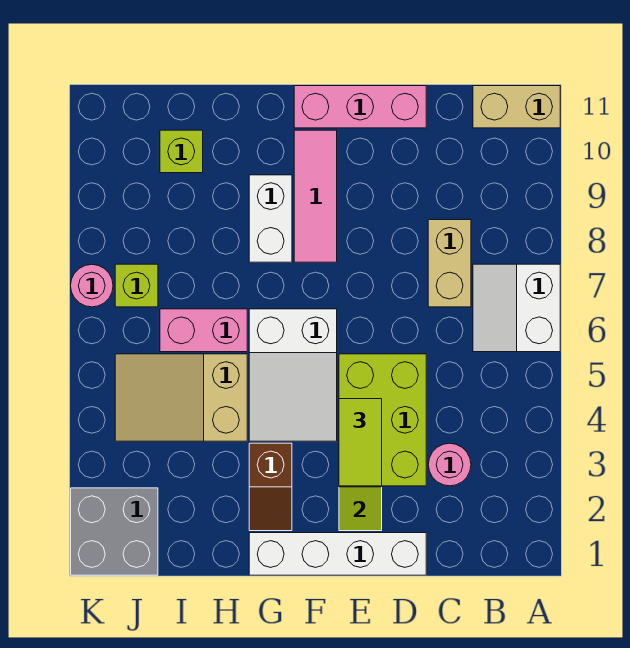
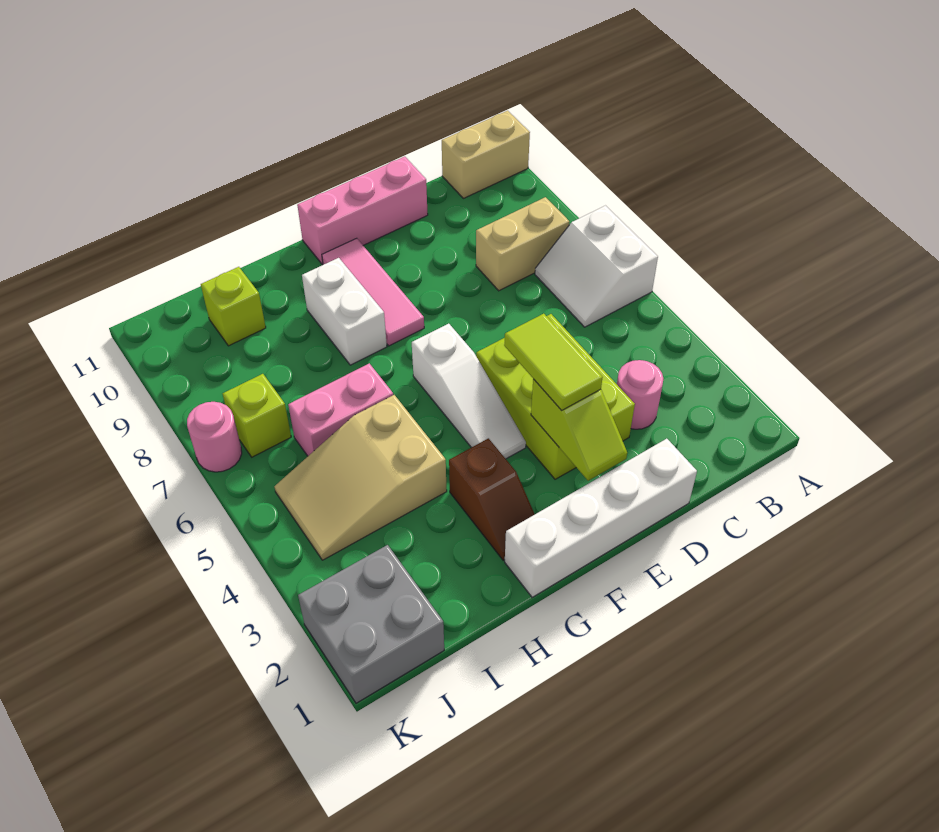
tan brick C7:C8 level 1 -> tan brick B8:C8 level 1
white slope F4:G6 level 1 top 6 -> white slope F4:F6 level 1 top 6

